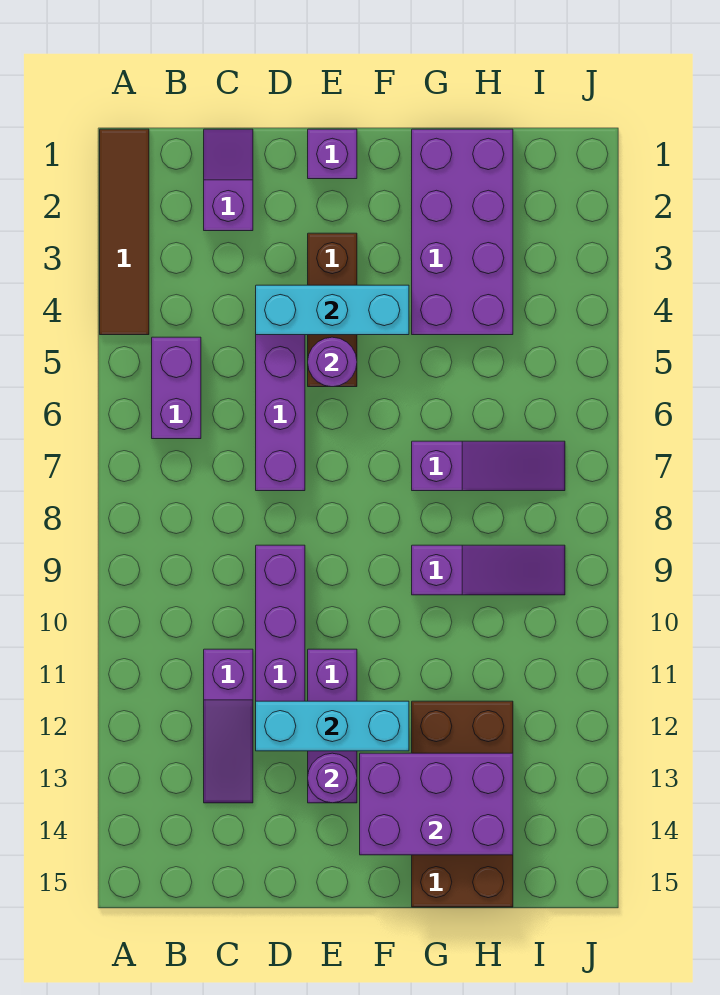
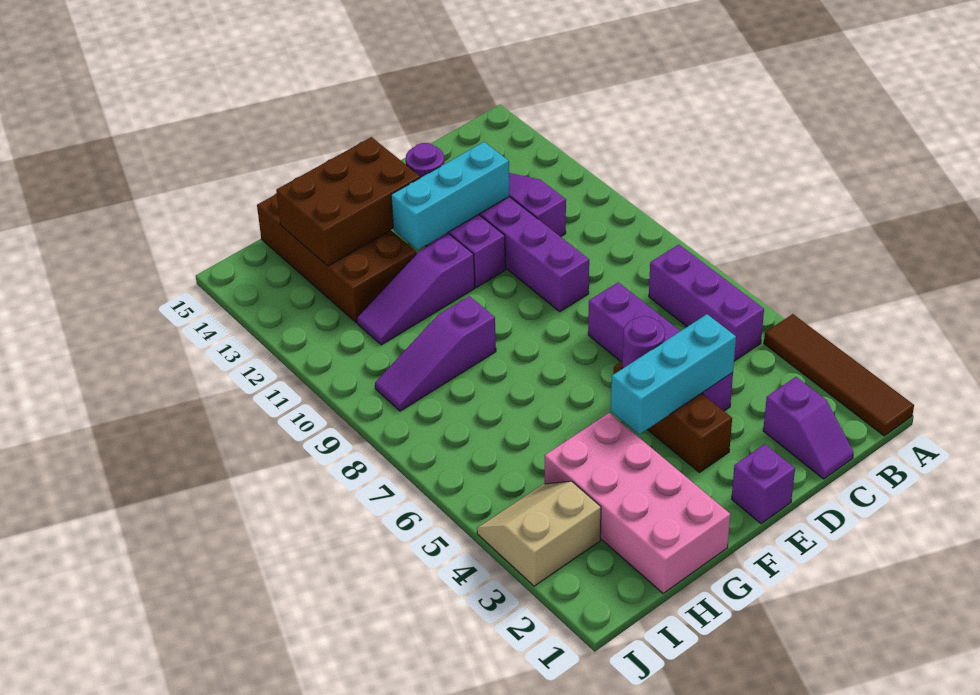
purple brick B5:B6 level 1 -> purple brick B5:B7 level 1
purple brick F13:H14 level 2 -> brown brick F13:H14 level 2
purple brick G1:H4 level 1 -> pink brick G1:H4 level 1
purple slope G7:I7 level 1 top G -> purple slope F11:H11 level 1 top F
none -> tan slope I3:J4 level 1 top 3

